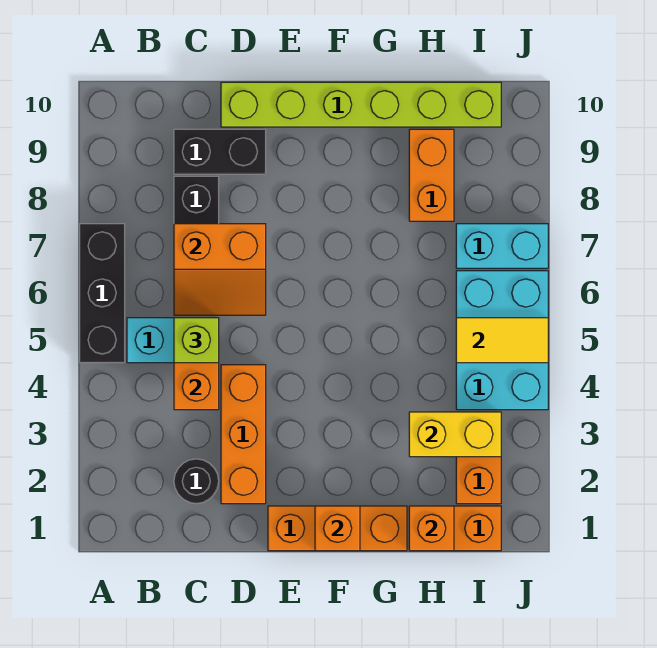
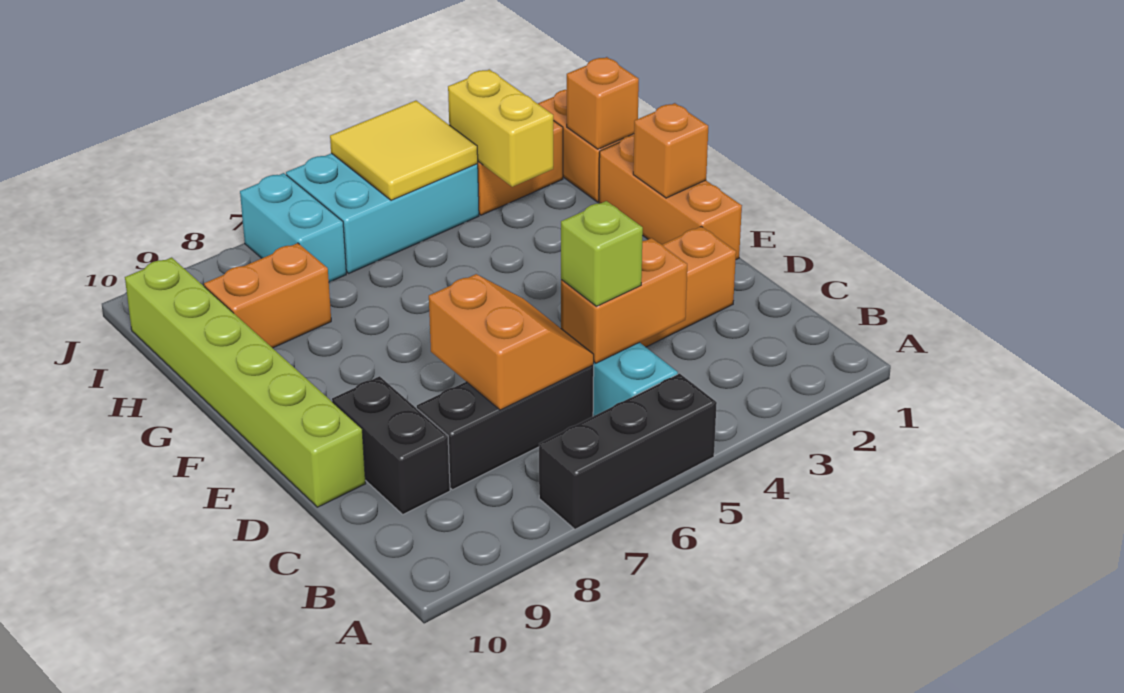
black round brick C2 level 1 -> none
yellow tile I5:J5 level 2 -> yellow tile I4:J5 level 2

